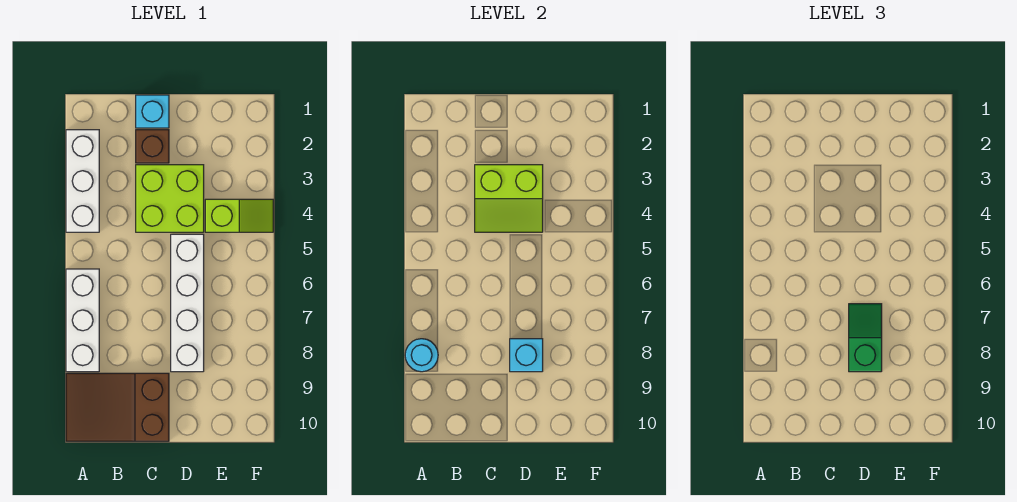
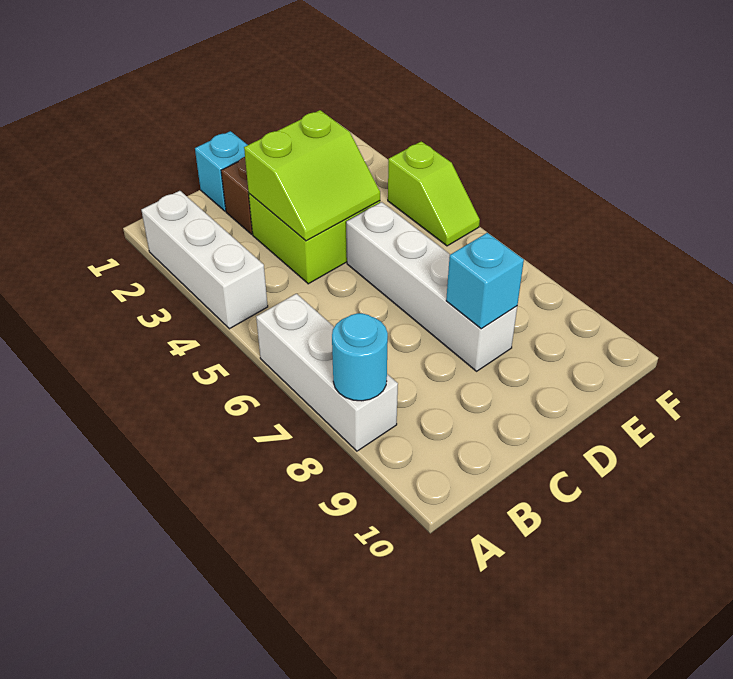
brown slope A9:C10 level 1 top C -> none
green slope D7:D8 level 3 top 8 -> none
lime slope E4:F4 level 1 top E -> lime slope F4:F5 level 1 top 4

